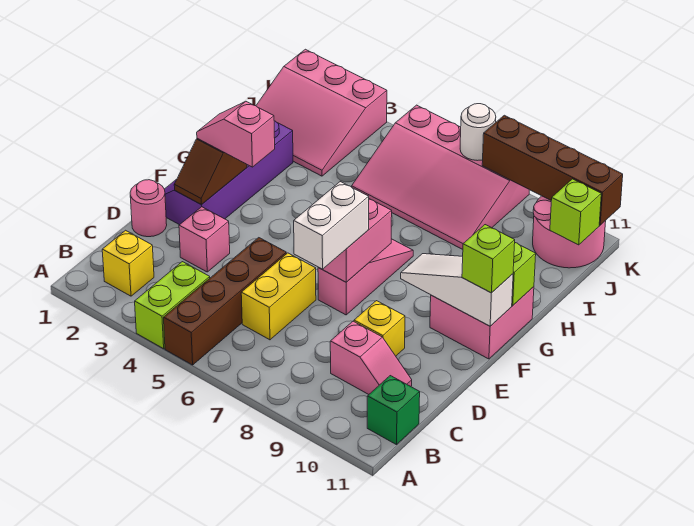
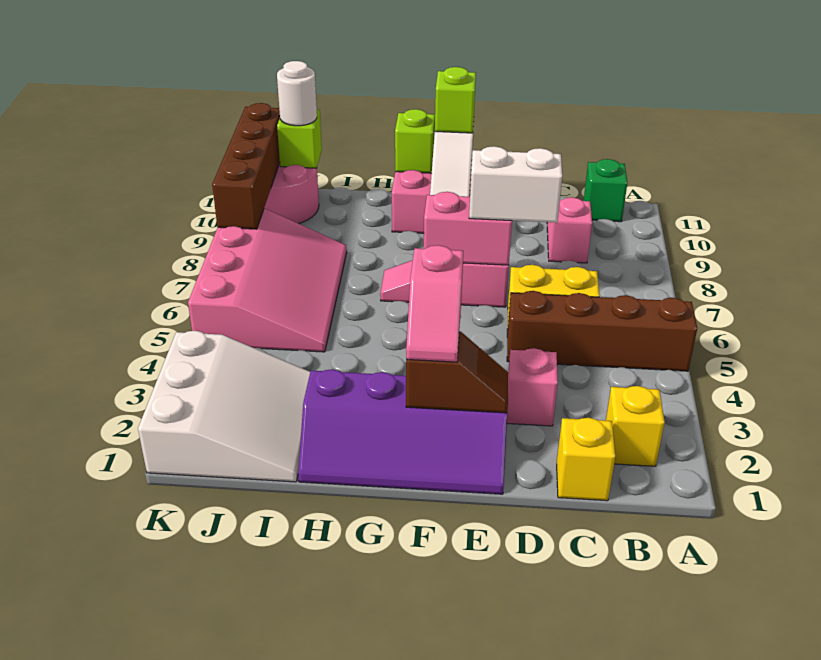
lime brick A4:B4 level 1 -> none
pink round brick D1 level 1 -> none
yellow brick D9 level 1 -> yellow brick C1 level 1
pink slope I1:K3 level 1 top K -> white slope I1:K3 level 1 top K
white round brick K7 level 2 -> white round brick J11 level 3

